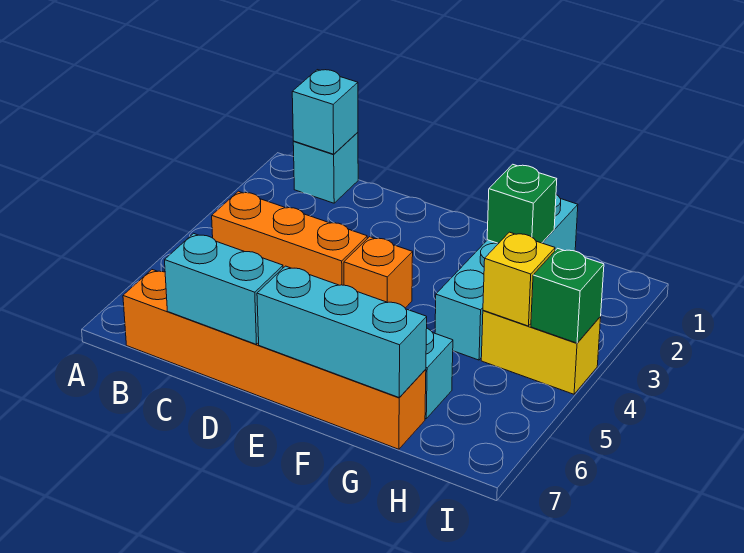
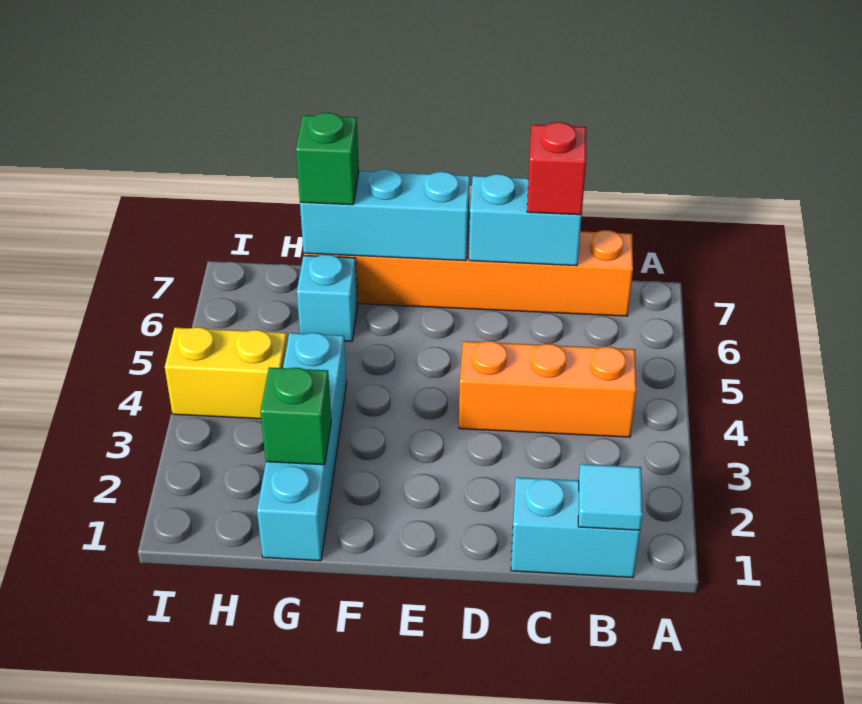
cyan brick B1 level 1 -> cyan brick B1:C1 level 1
cyan brick B1 level 2 -> cyan tile B1 level 2
none -> red brick C7 level 3
orange brick E4 level 1 -> none
yellow brick H4 level 2 -> none
green brick I4 level 2 -> green brick G7 level 3

